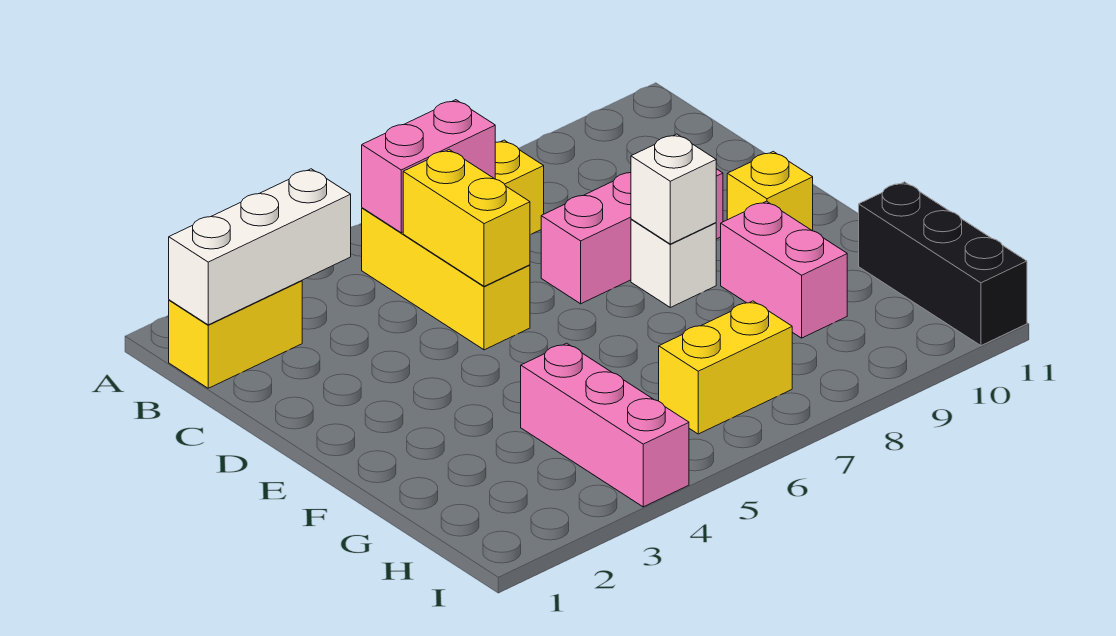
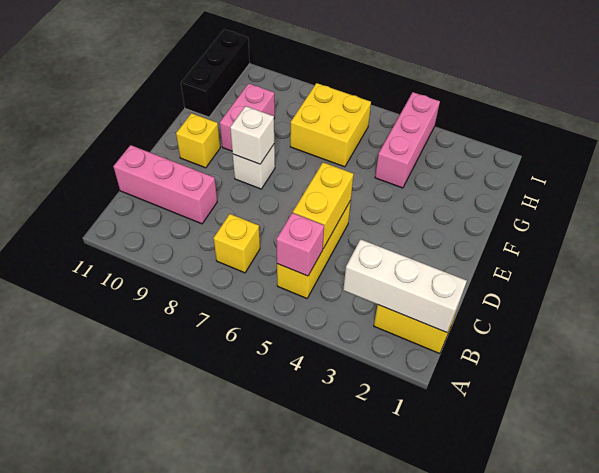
pink brick B5:B6 level 2 -> pink brick B5 level 2
pink brick D7:D9 level 1 -> pink brick C9:C11 level 1
yellow brick H6:H7 level 1 -> yellow brick G6:H7 level 1

